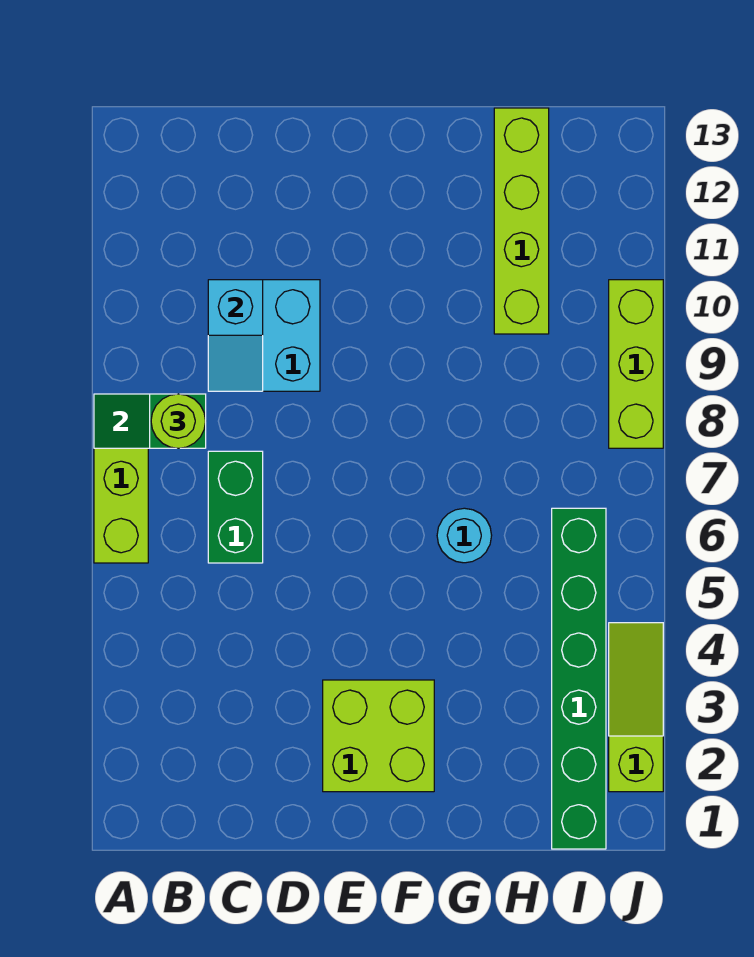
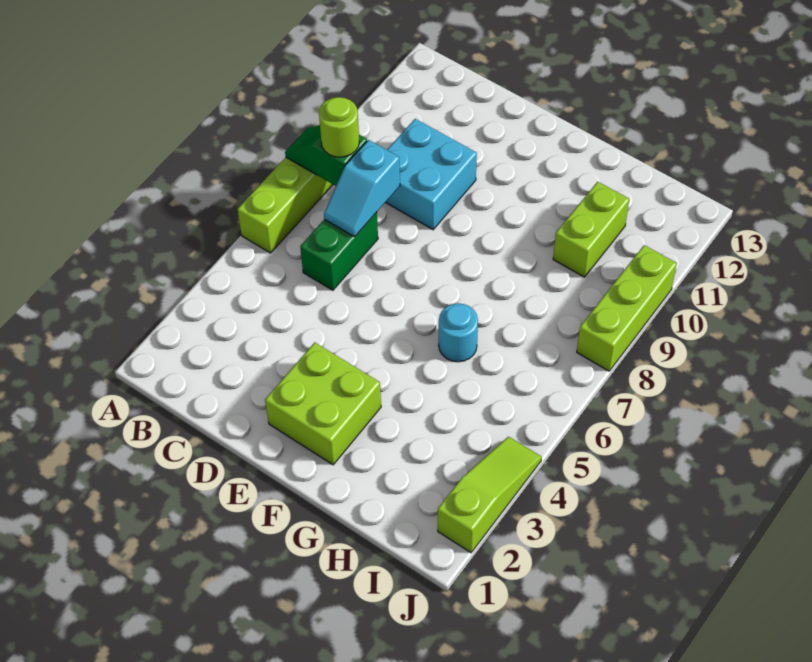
cyan slope C9:C10 level 2 top 10 -> cyan slope C7:C8 level 2 top 8
lime brick H10:H13 level 1 -> lime brick H10:H11 level 1
green brick I1:I6 level 1 -> none

